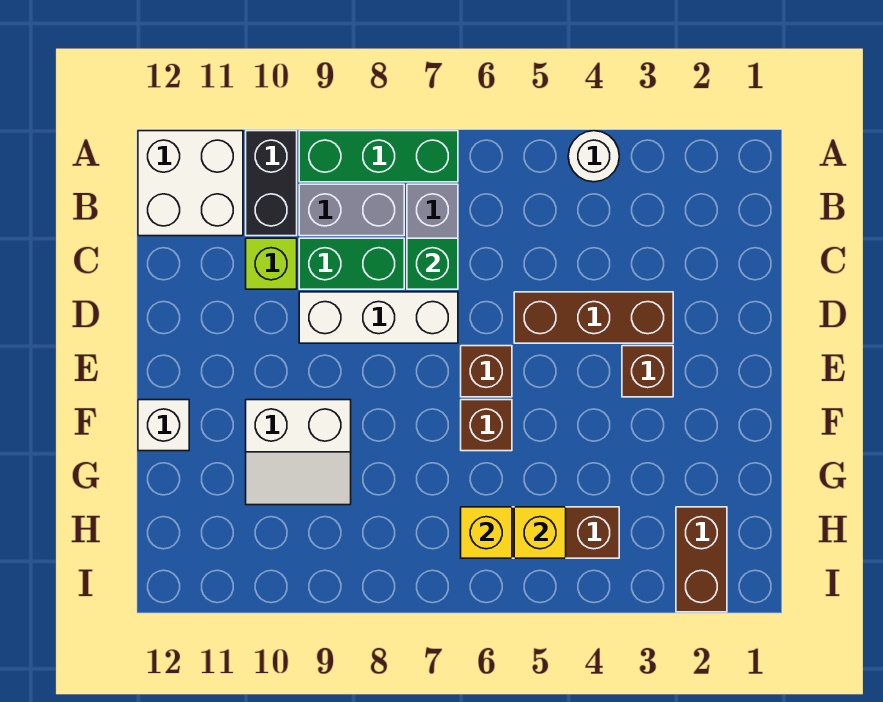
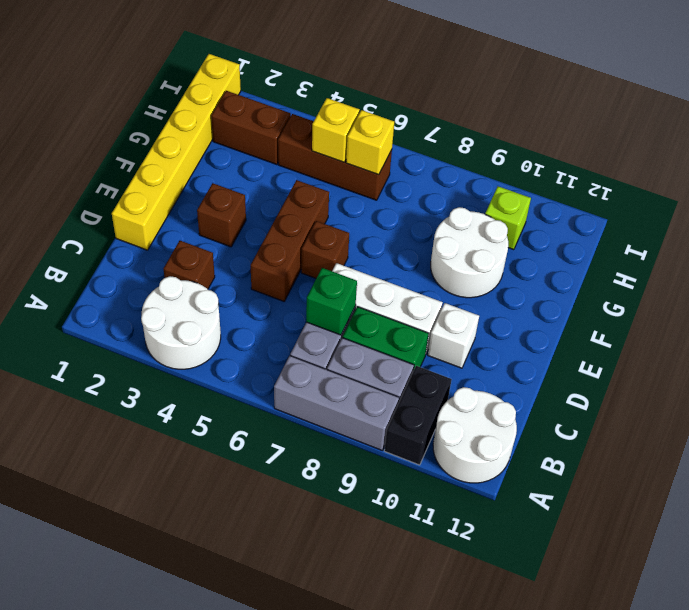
white round brick A4 level 1 -> white round brick A3:B4 level 1
green brick A7:A9 level 1 -> grey brick A7:A9 level 1
white brick A11:B12 level 1 -> white round brick A11:B12 level 1
lime brick C10 level 1 -> lime brick H10 level 1
none -> yellow brick D1:I1 level 1
brown brick D3:D5 level 1 -> brown brick D5:F5 level 1
brown brick F6 level 1 -> brown brick C3 level 1
white slope F9:G10 level 1 top F -> white round brick F9:G10 level 1
white brick F12 level 1 -> white brick D10 level 1
brown brick H2:I2 level 1 -> brown brick H2:H3 level 1

